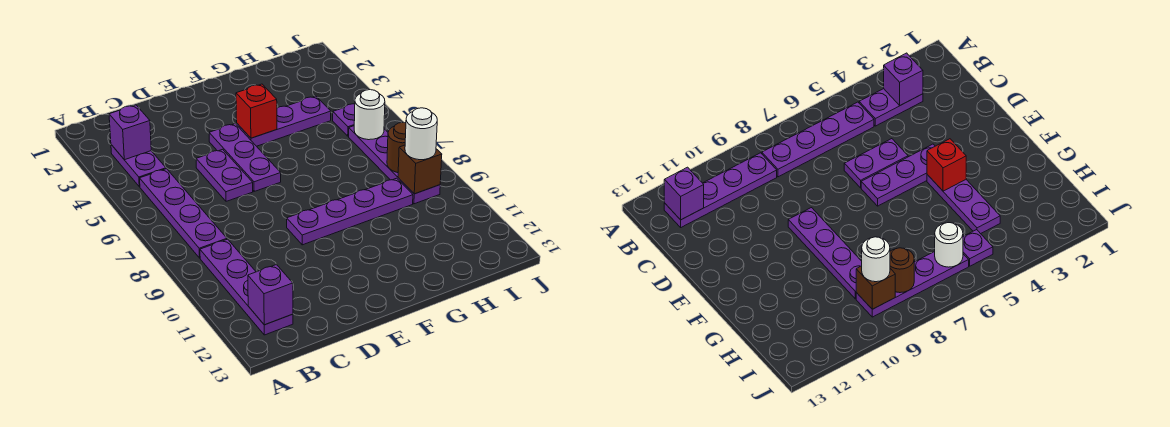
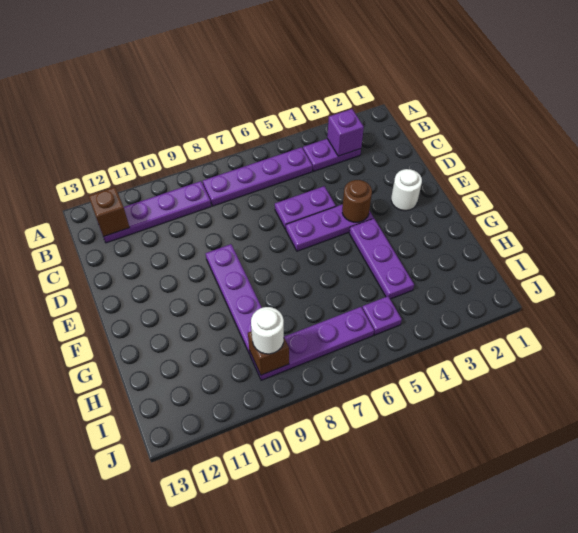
purple brick B12 level 2 -> brown brick B12 level 2
red brick F4 level 2 -> none
white round brick I6 level 2 -> white round brick E2 level 1
brown round brick I8 level 2 -> brown round brick E4 level 2

